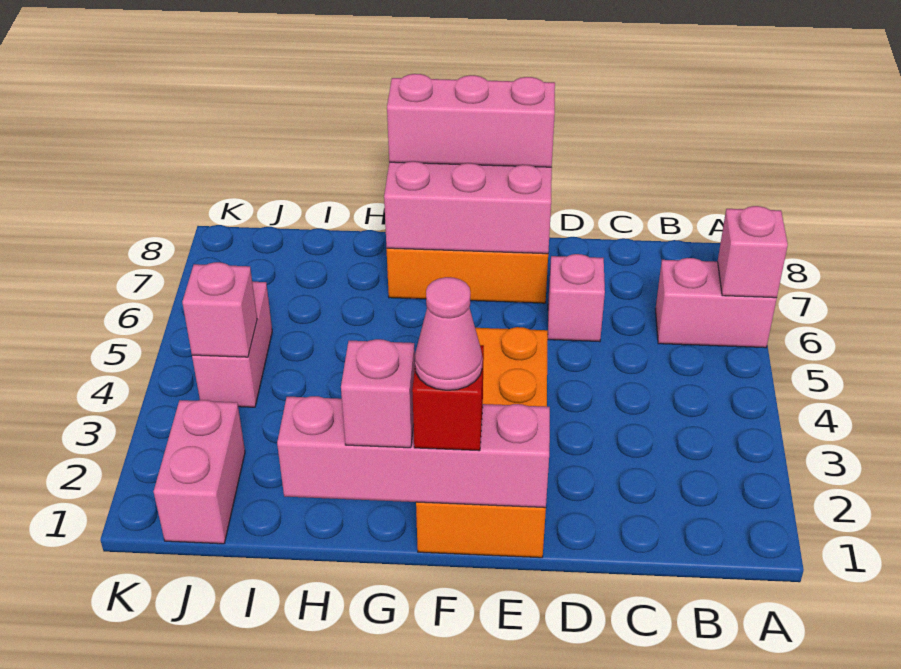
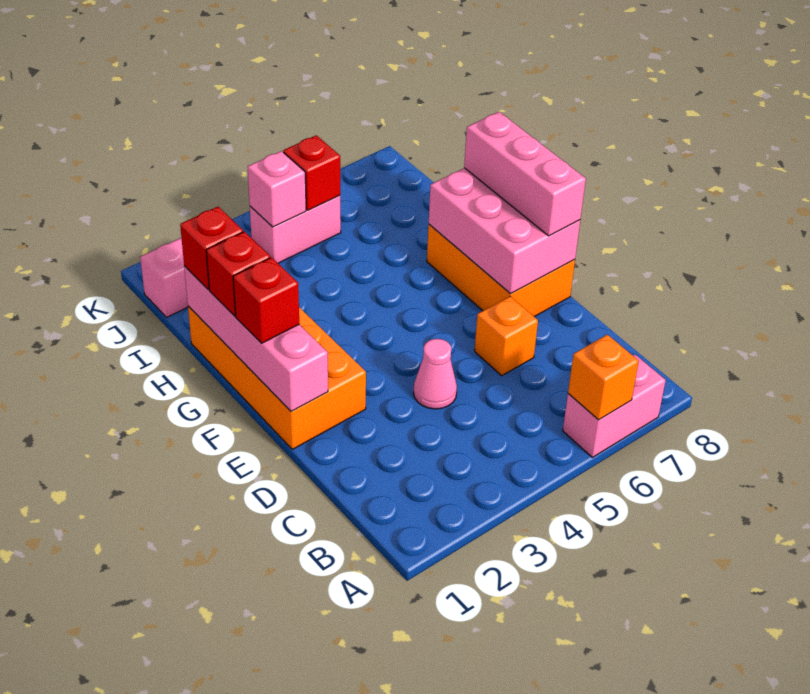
pink brick A6:B6 level 1 -> pink brick A6:A7 level 1
pink brick A6 level 2 -> orange brick A6 level 2
pink brick D6 level 1 -> orange brick D6 level 1
orange brick E1:F4 level 1 -> orange brick E1:H2 level 1
pink cone F1 level 4 -> pink cone D4 level 1
pink brick G1 level 3 -> red brick G1 level 3
none -> red brick H1 level 3
none -> red brick J5 level 2

